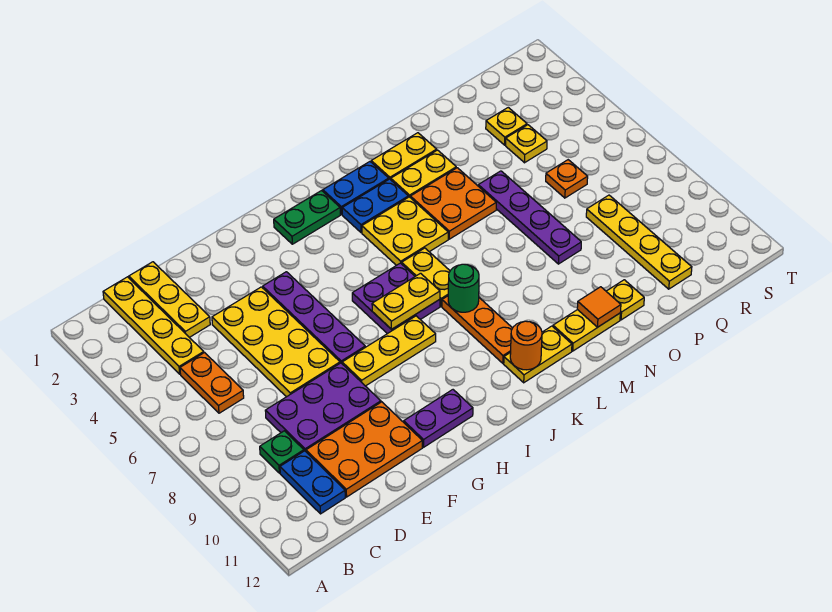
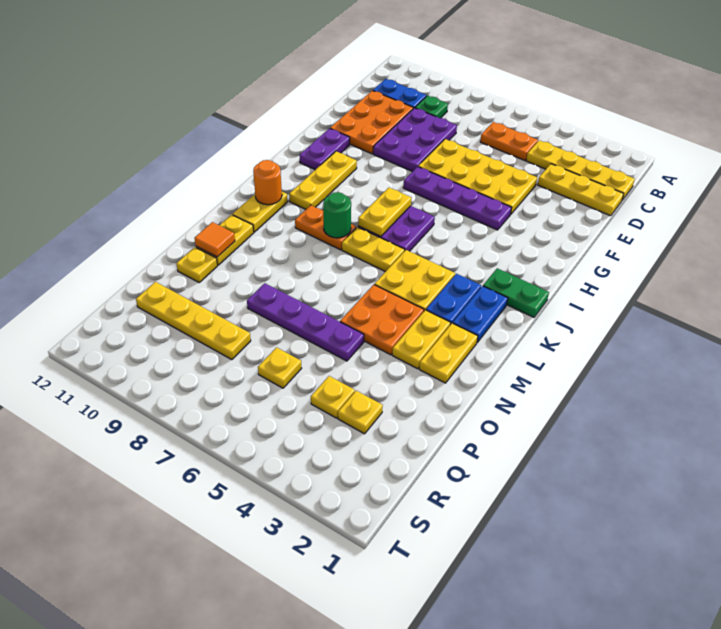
yellow plate G8:I8 level 1 -> yellow plate H10:J10 level 1
green plate I2:J2 level 1 -> green plate J1:J2 level 1
orange plate K8:K10 level 1 -> orange plate K8:K9 level 1
orange plate Q6 level 1 -> yellow plate Q6 level 1

